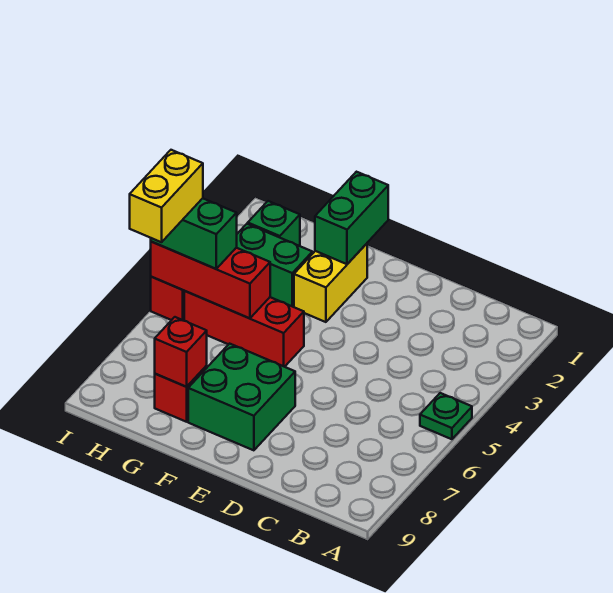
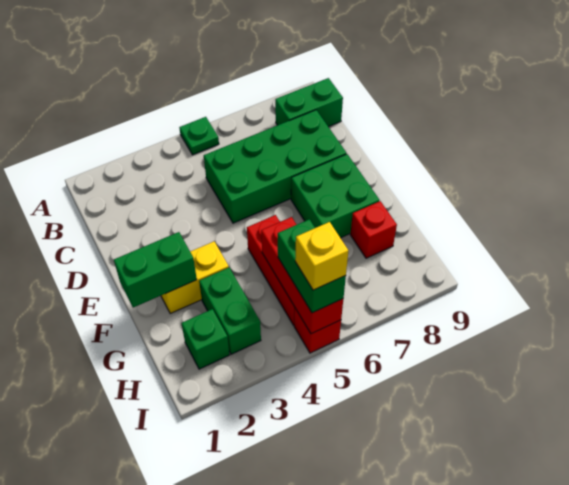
none -> green brick B8:B9 level 1
none -> green brick C5:D8 level 1
red brick G8 level 2 -> none
yellow brick I5:I6 level 4 -> yellow brick I5 level 4

